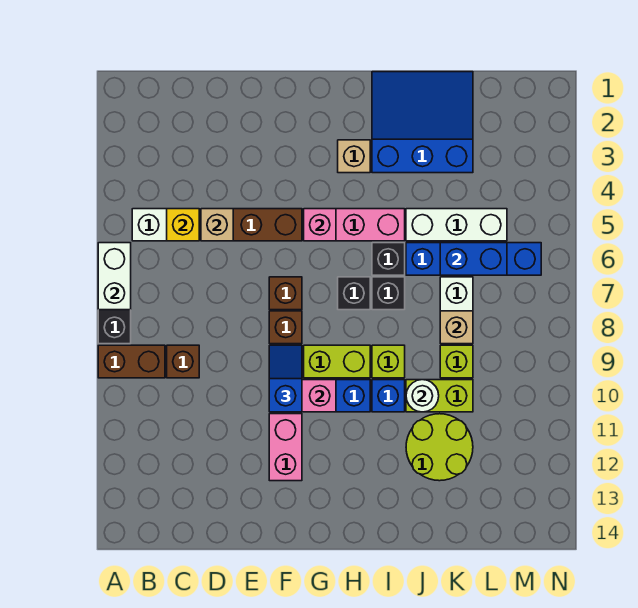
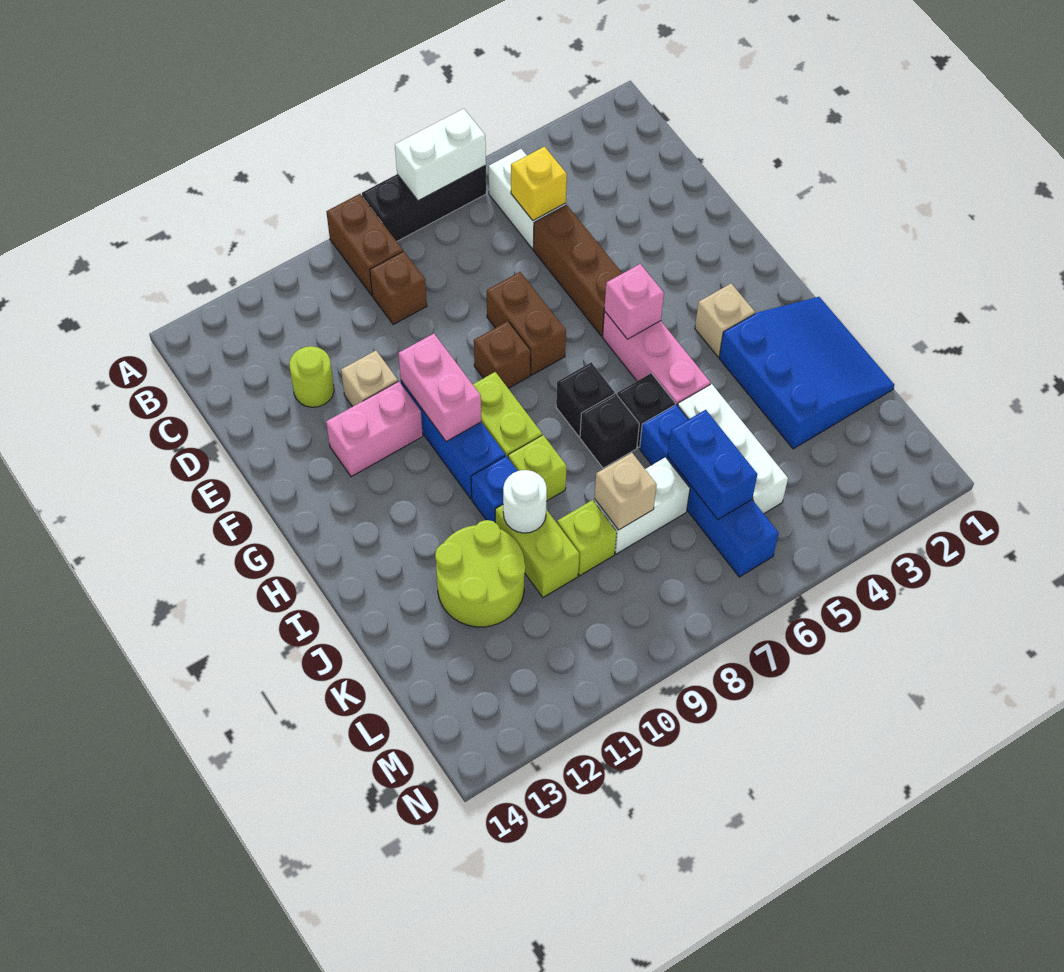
tan brick D5 level 2 -> tan brick E11 level 1
none -> lime round brick D12 level 1
brown brick F7 level 1 -> brown brick E7:F7 level 1
blue slope F9:F10 level 3 top 10 -> none

